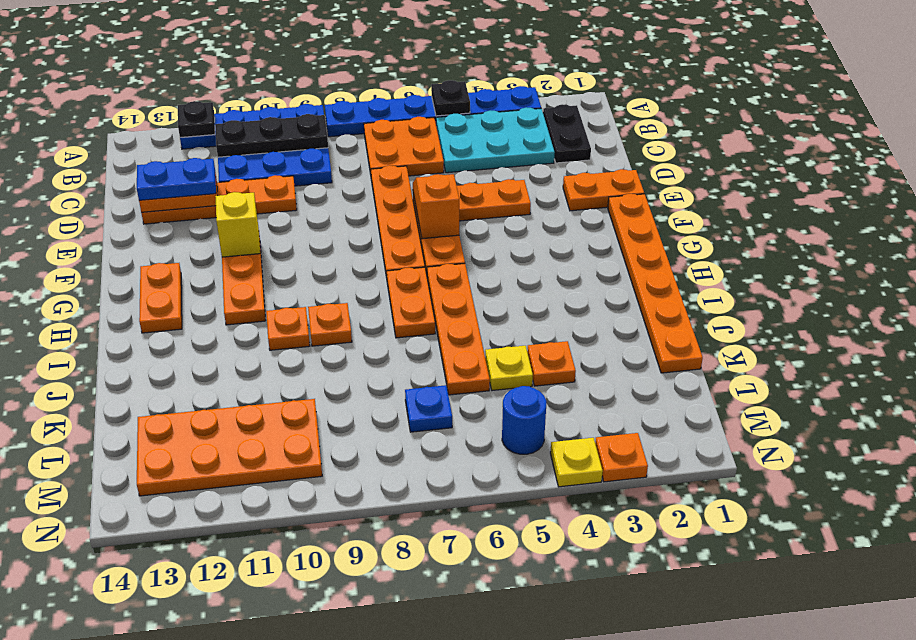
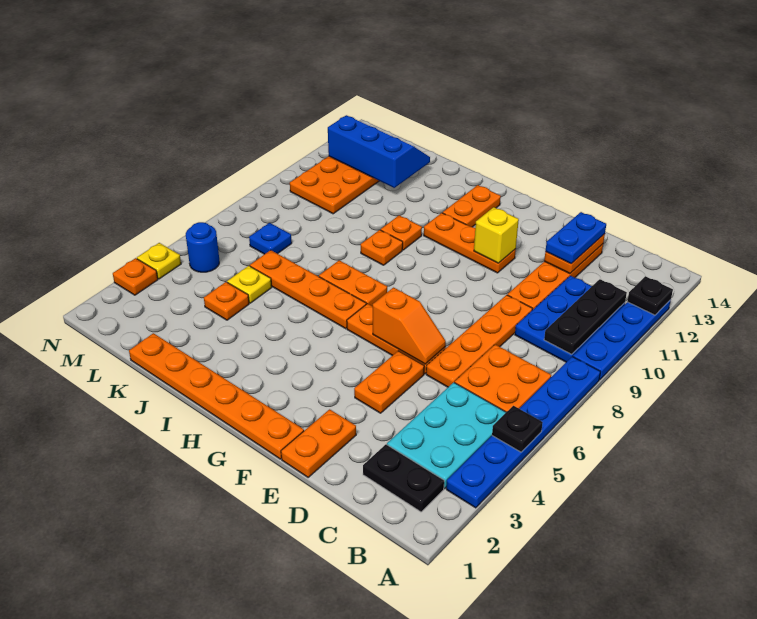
orange plate D7:G7 level 1 -> orange plate D6:D9 level 1
orange plate G13:H13 level 1 -> orange plate H12:H13 level 1
none -> blue slope K12:M13 level 2 top 12

